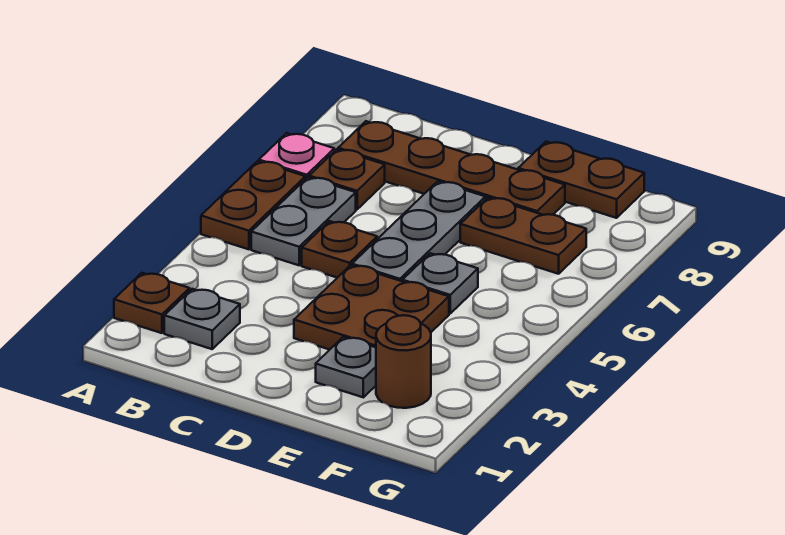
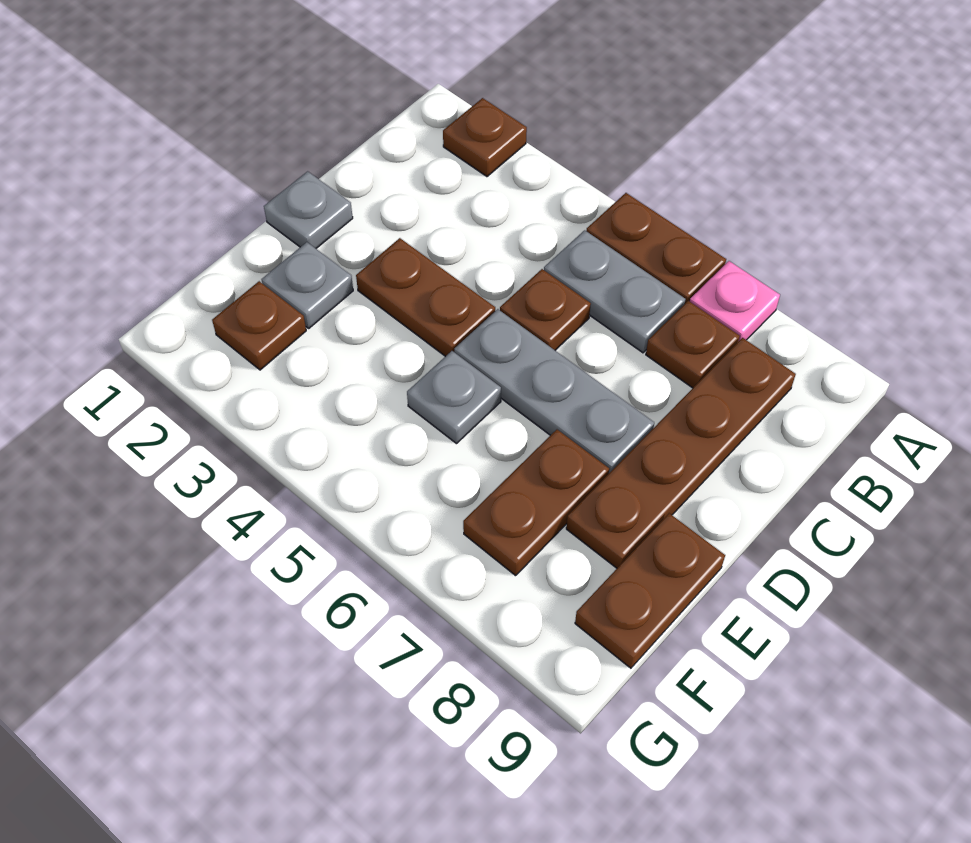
grey plate B2 level 1 -> grey plate D1 level 1
brown plate D3:E4 level 1 -> brown plate D3:D4 level 1
brown round brick F2 level 1 -> brown plate F2 level 1

